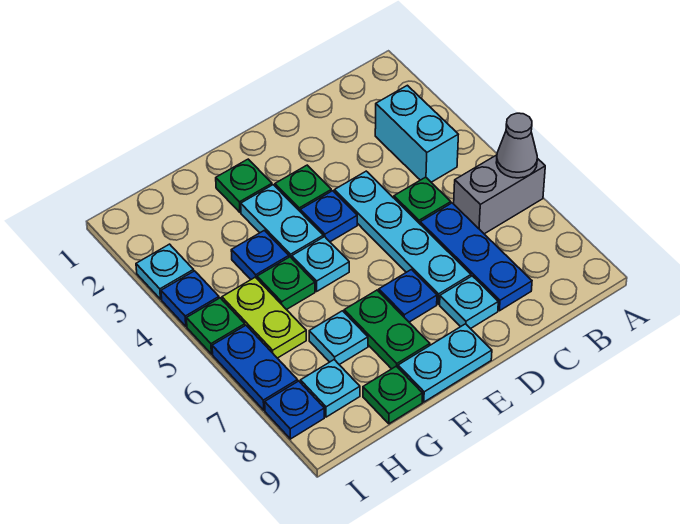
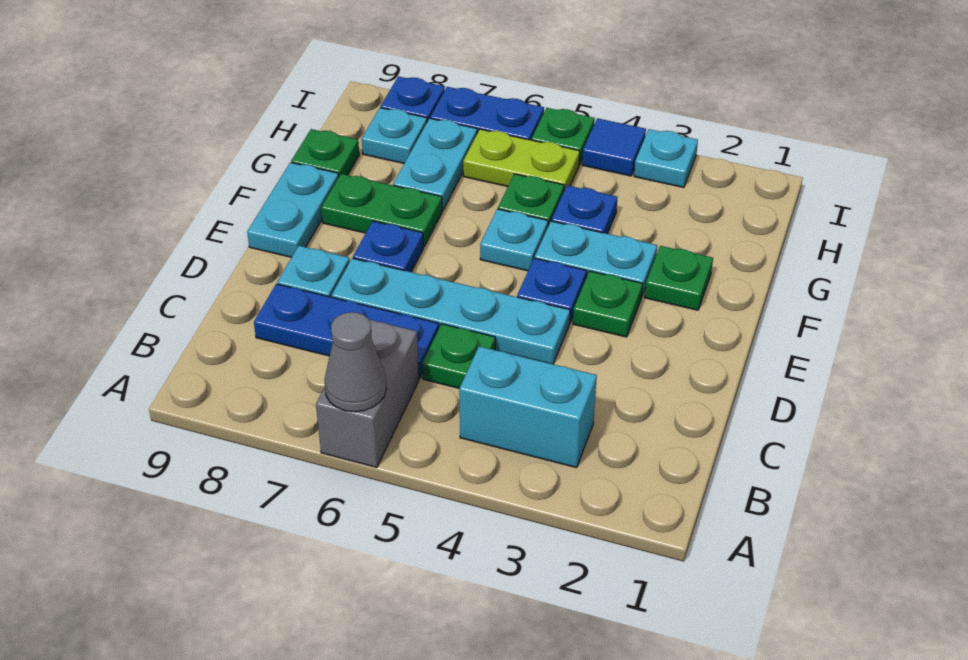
cyan plate G7 level 1 -> cyan plate G7:H7 level 1
blue plate I4 level 1 -> blue tile I4 level 1

